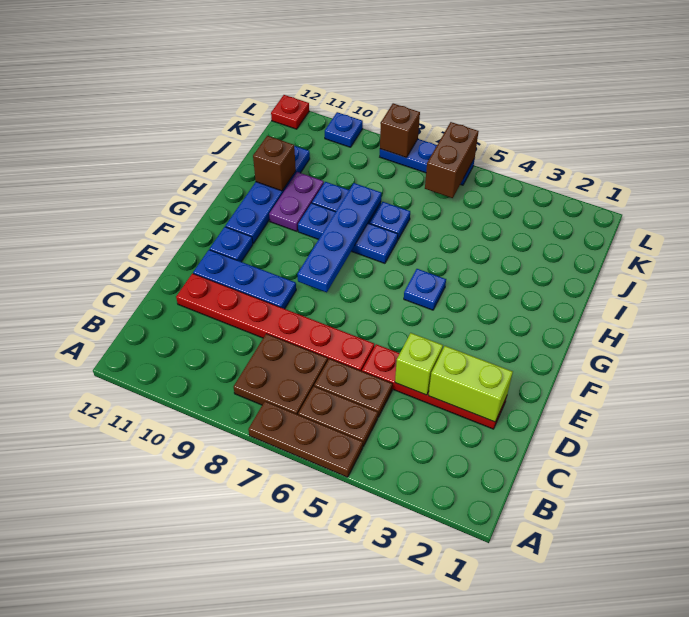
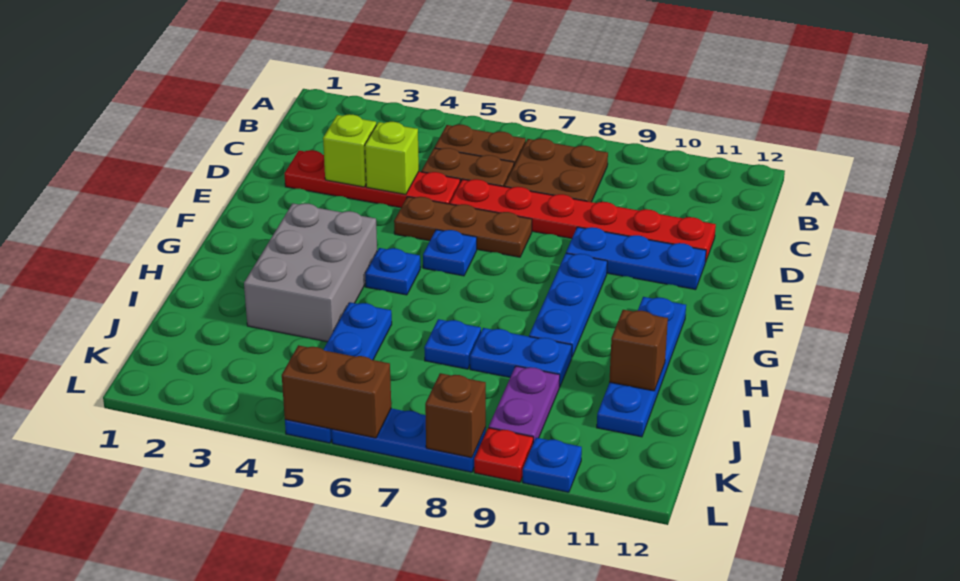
brown plate A5:A7 level 1 -> brown plate E5:E7 level 1
lime brick D2:D3 level 2 -> lime brick D3 level 2
blue plate F8:I8 level 2 -> blue plate I5:L5 level 1
blue plate F11 level 1 -> blue plate F6 level 1
none -> grey brick G3:I4 level 1
blue plate H7:H9 level 1 -> blue plate F9:H9 level 1
purple plate H10:I10 level 1 -> purple plate J9:K9 level 1
brown brick K6:L6 level 2 -> brown brick L5:L6 level 2
red plate L12 level 1 -> red plate L9 level 1

